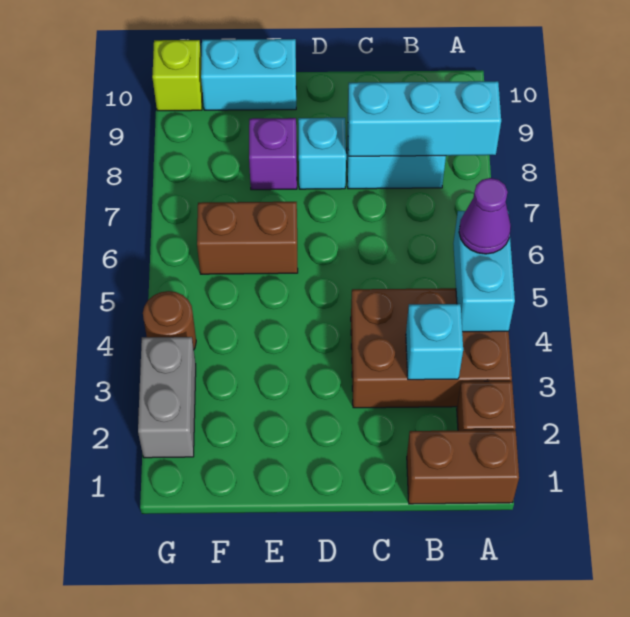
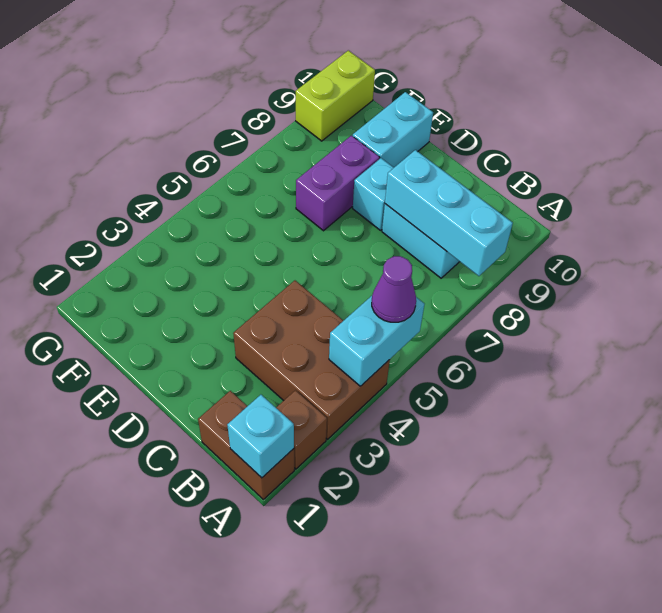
cyan brick B3 level 2 -> cyan brick A1 level 2
brown brick E6:F6 level 1 -> none
purple brick E8 level 1 -> purple brick E7:E8 level 1
cyan brick E10:F10 level 1 -> cyan brick E9:E10 level 1
grey brick G2:G3 level 1 -> none
brown round brick G4 level 1 -> none
lime brick G10 level 1 -> lime brick G9:G10 level 1

